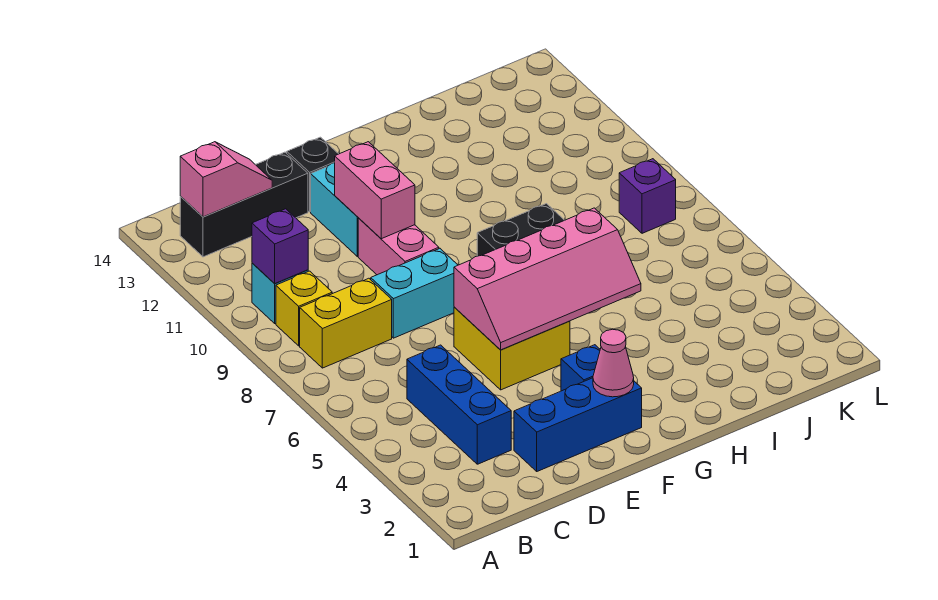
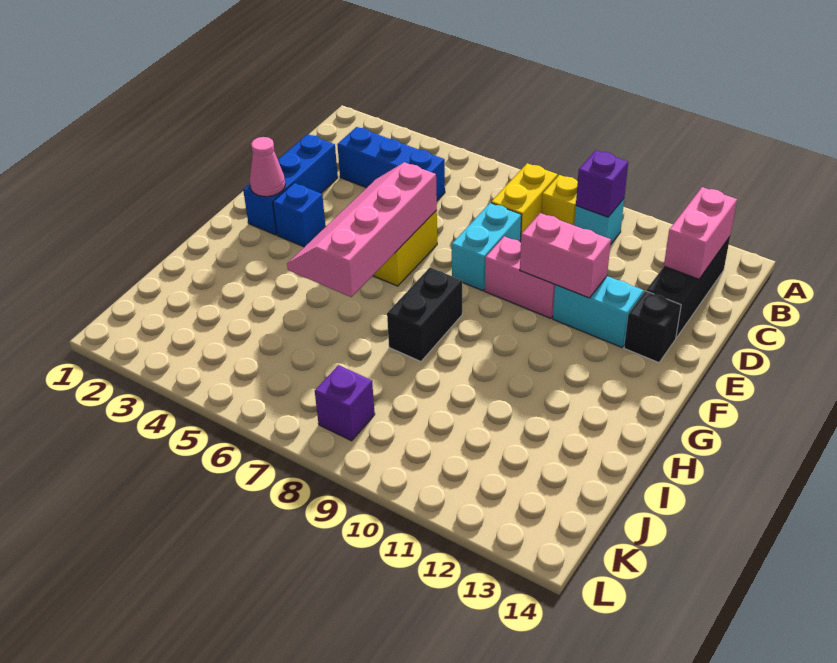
pink slope B13:C13 level 2 top B -> pink brick B13:C13 level 2

